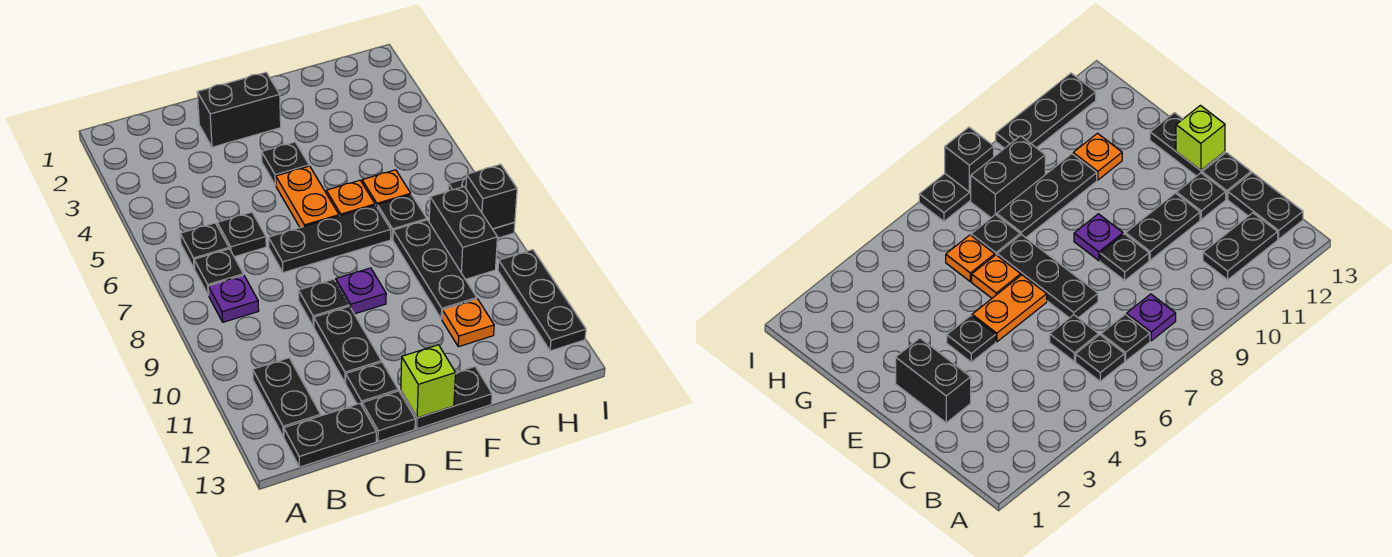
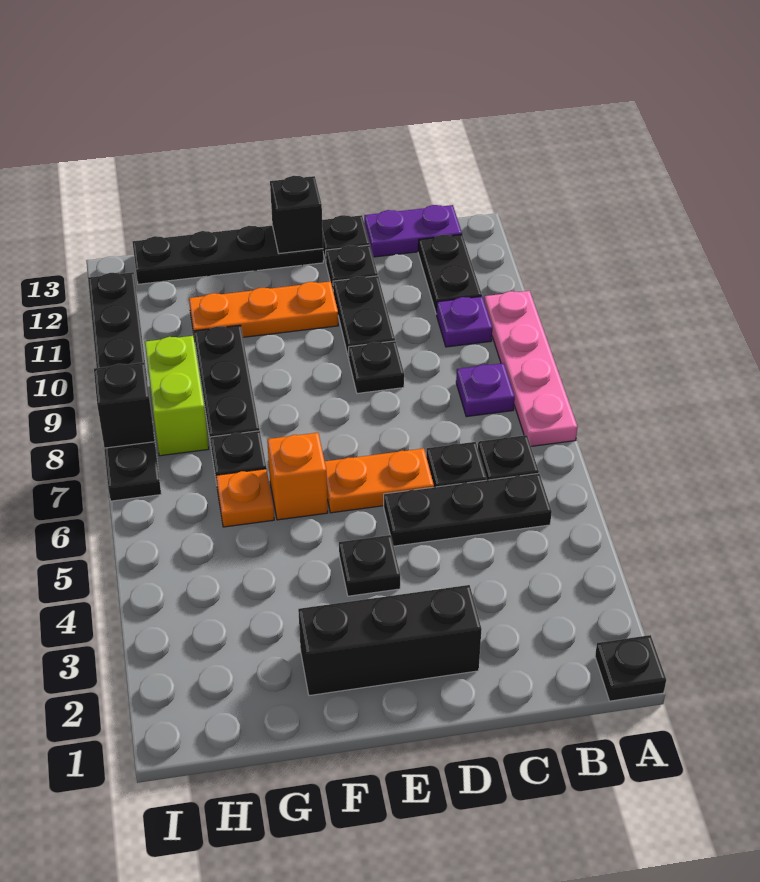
none -> pink plate A7:A10 level 1
black plate B7 level 1 -> black plate A1 level 1
black plate B13:C13 level 1 -> purple plate B13:C13 level 1
black brick D2:E2 level 1 -> black brick D2:F2 level 1
black plate D7:F7 level 1 -> black plate B5:D5 level 1
orange plate E5:E6 level 1 -> orange plate D6:E6 level 1
purple plate E9 level 1 -> purple plate B10 level 1
black plate E13:F13 level 1 -> black plate E13:H13 level 1
lime brick E13 level 2 -> black brick E13 level 2
orange plate F6 level 1 -> orange brick F6 level 1
orange plate G11 level 1 -> orange plate E11:G11 level 1
black brick H8:H9 level 1 -> lime brick H8:H9 level 1

